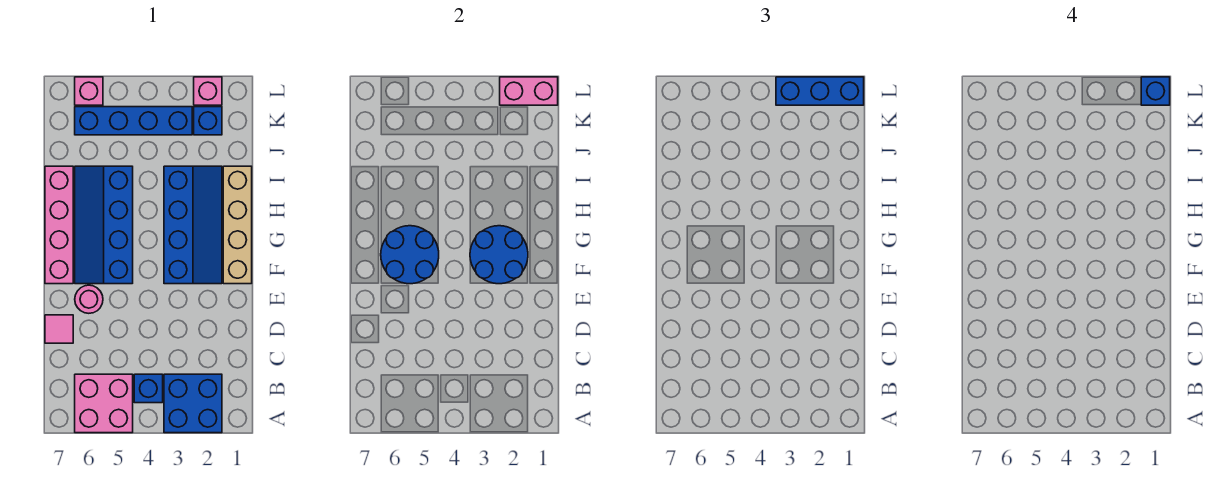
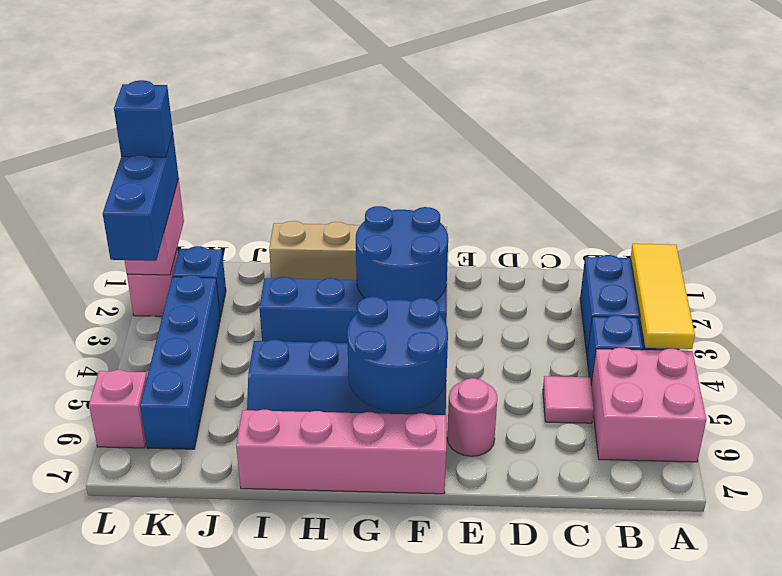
none -> yellow tile A2:A4 level 2
pink tile D7 level 1 -> pink tile C5 level 1

